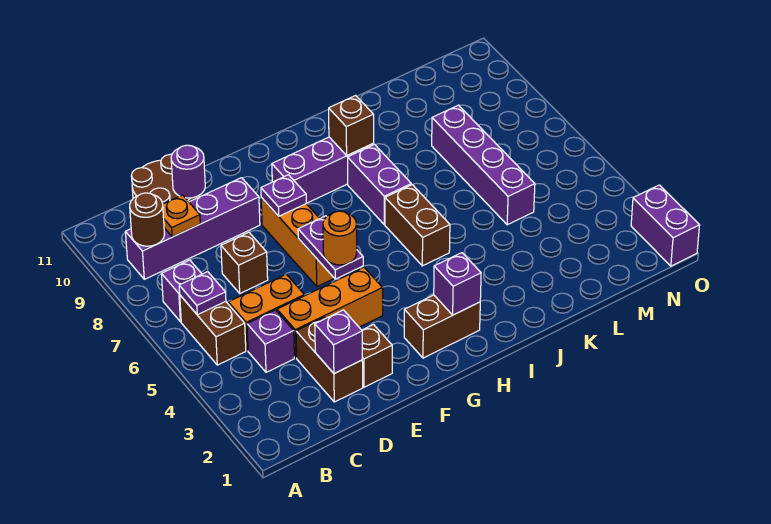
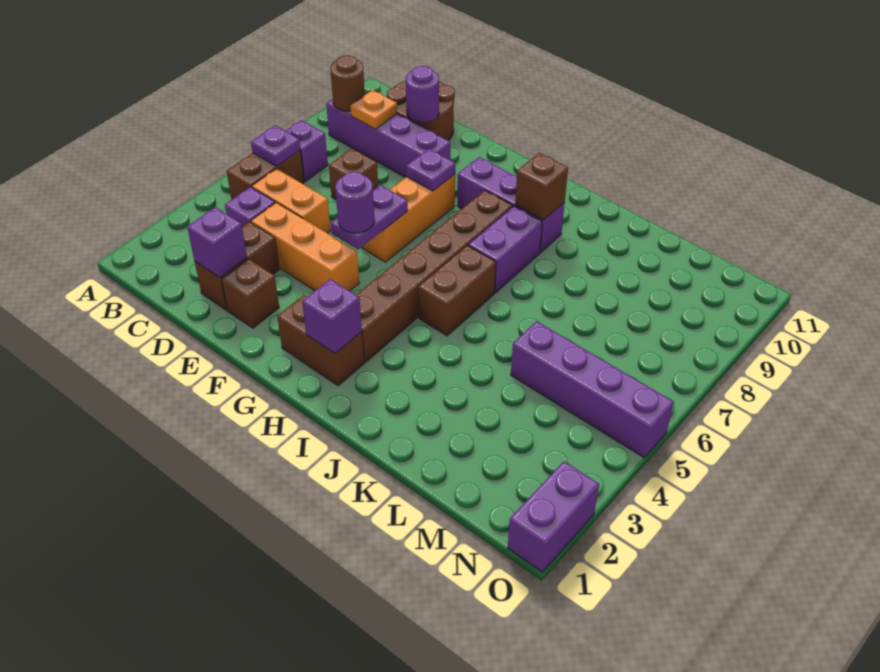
orange round brick F5 level 3 -> purple round brick F5 level 3
none -> brown brick H3:H8 level 1
purple brick L5:L8 level 1 -> purple brick L5:O5 level 1

